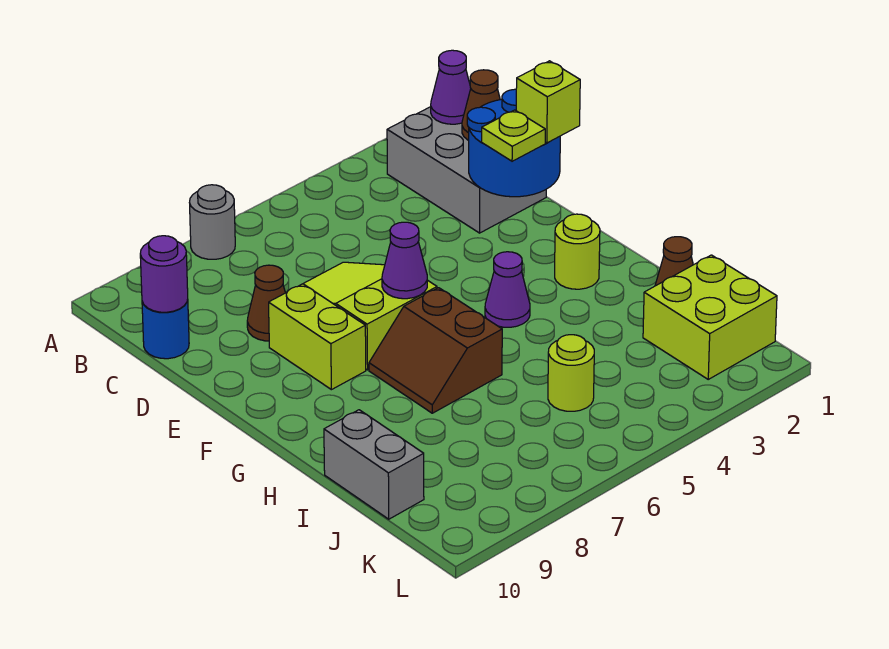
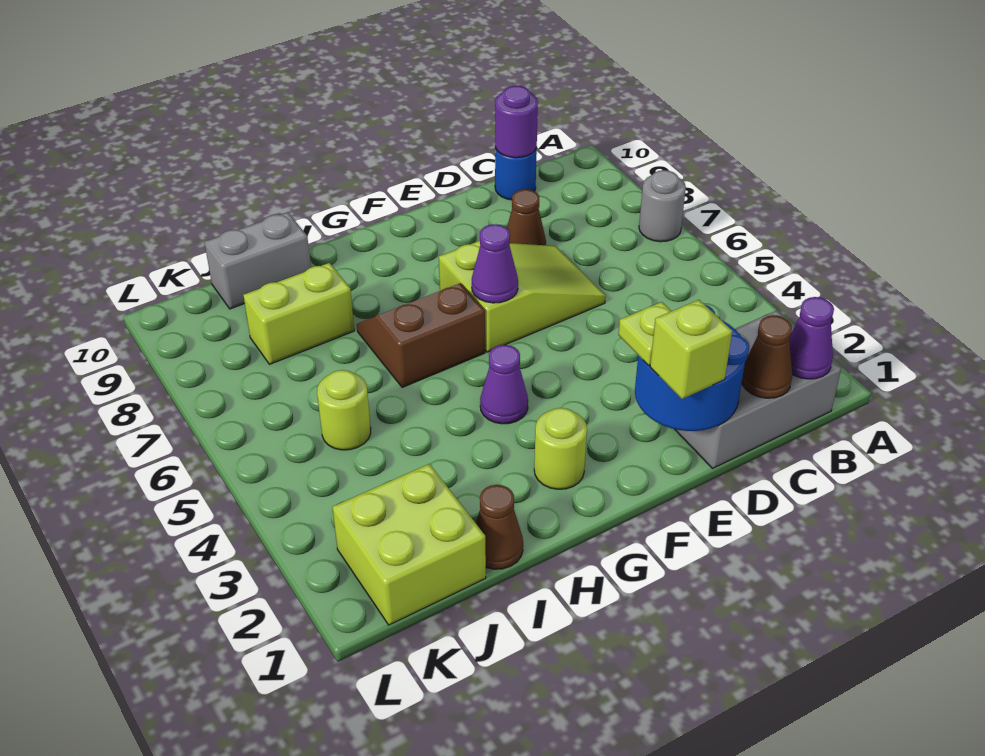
lime brick E8:F8 level 1 -> lime brick I8:J8 level 1

